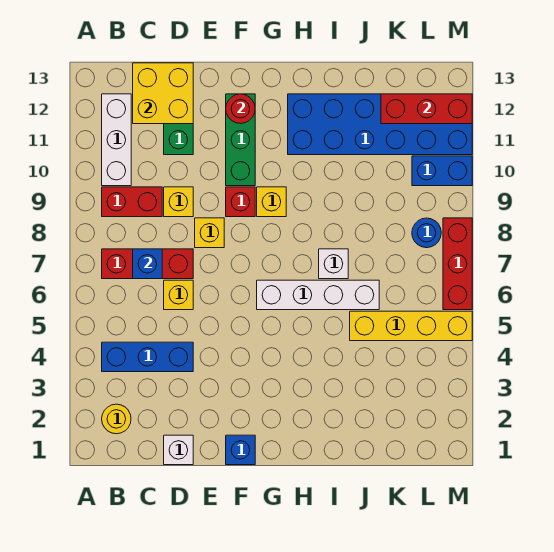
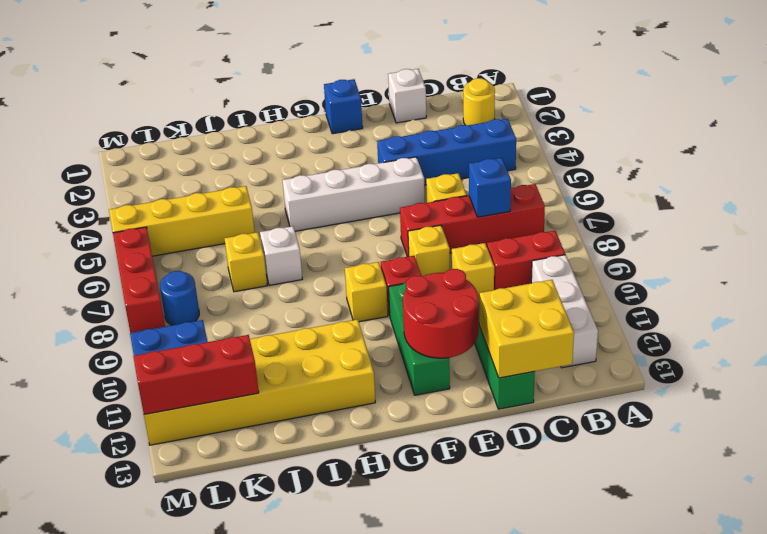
blue brick B4:D4 level 1 -> blue brick B4:E4 level 1
red brick B7:D7 level 1 -> red brick B7:E7 level 1
red round brick F12 level 2 -> red round brick E11:F12 level 2
white brick G6:J6 level 1 -> white brick E5:H5 level 1
blue brick H11:M12 level 1 -> yellow brick H11:M12 level 1
none -> yellow brick J7 level 1

